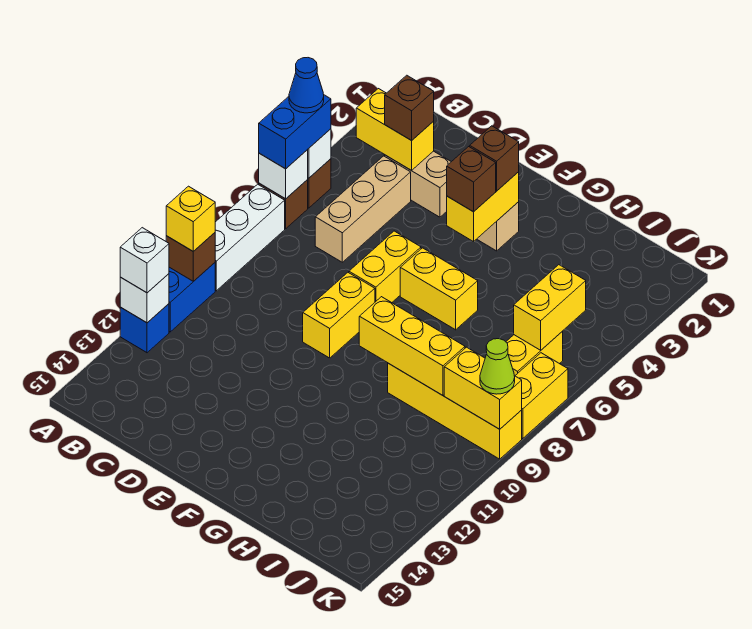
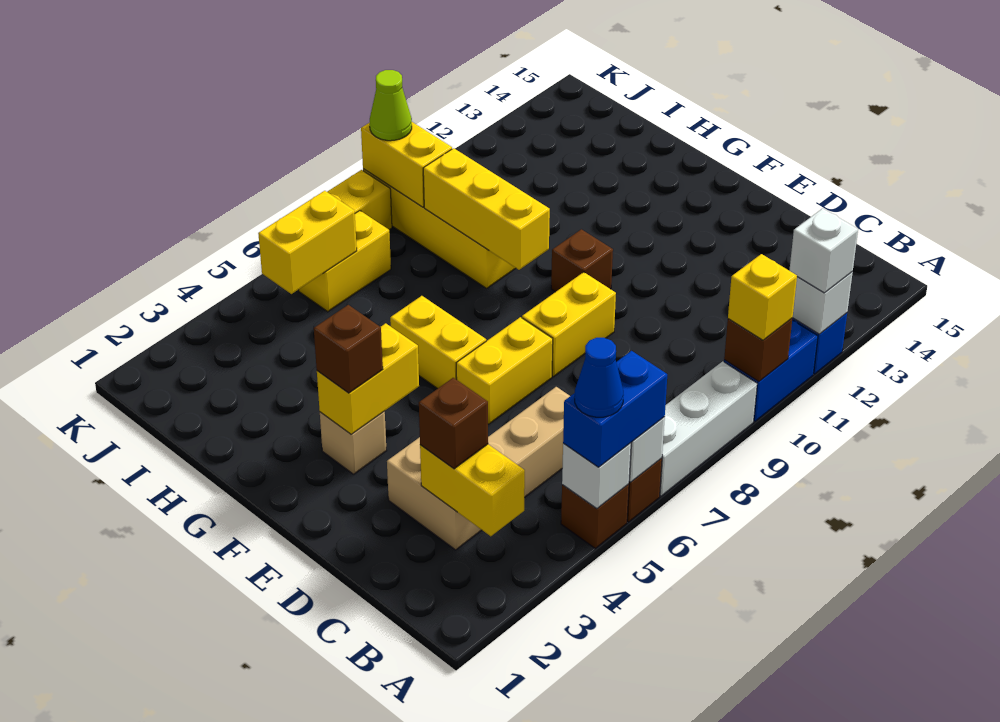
brown brick F4 level 3 -> brown brick F10 level 1

